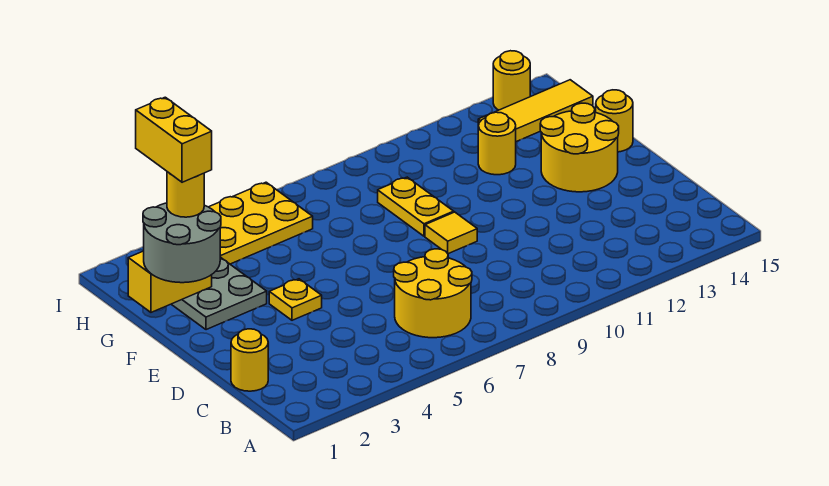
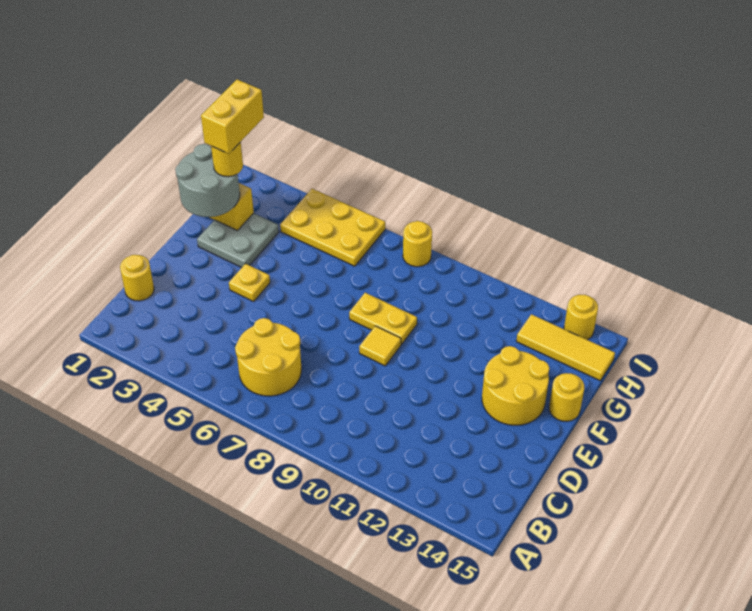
yellow plate F9:G9 level 1 -> yellow plate F8:F9 level 1
yellow round brick G12 level 1 -> yellow round brick I8 level 1

